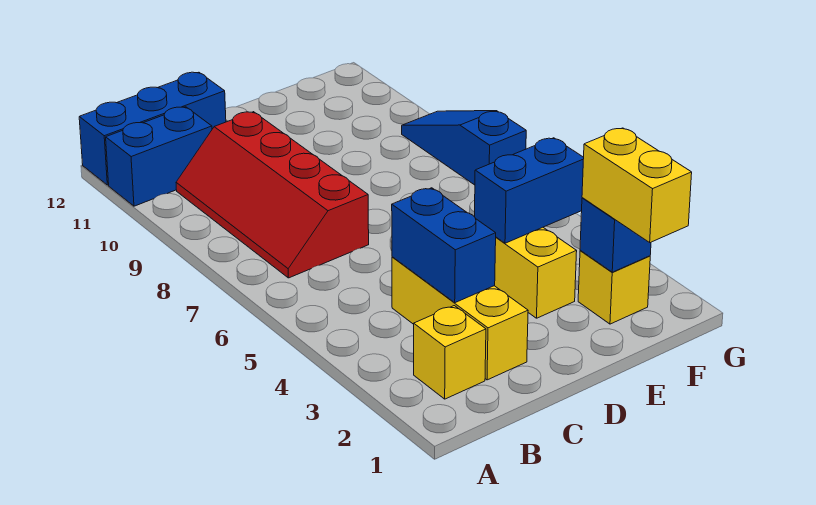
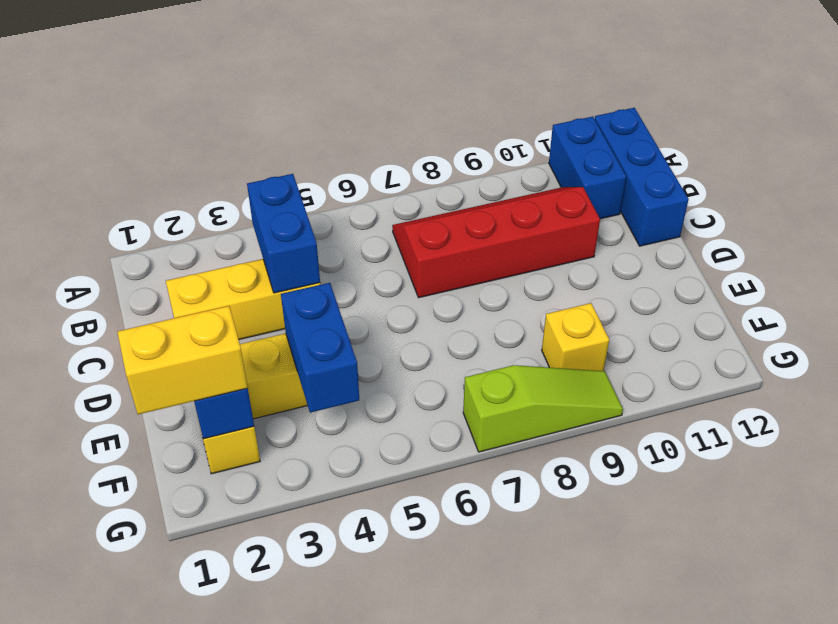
yellow brick B2 level 1 -> yellow brick F9 level 1
blue brick C3:C4 level 2 -> blue brick B4:C4 level 2
blue slope G7:G9 level 1 top 7 -> lime slope G7:G9 level 1 top 7

